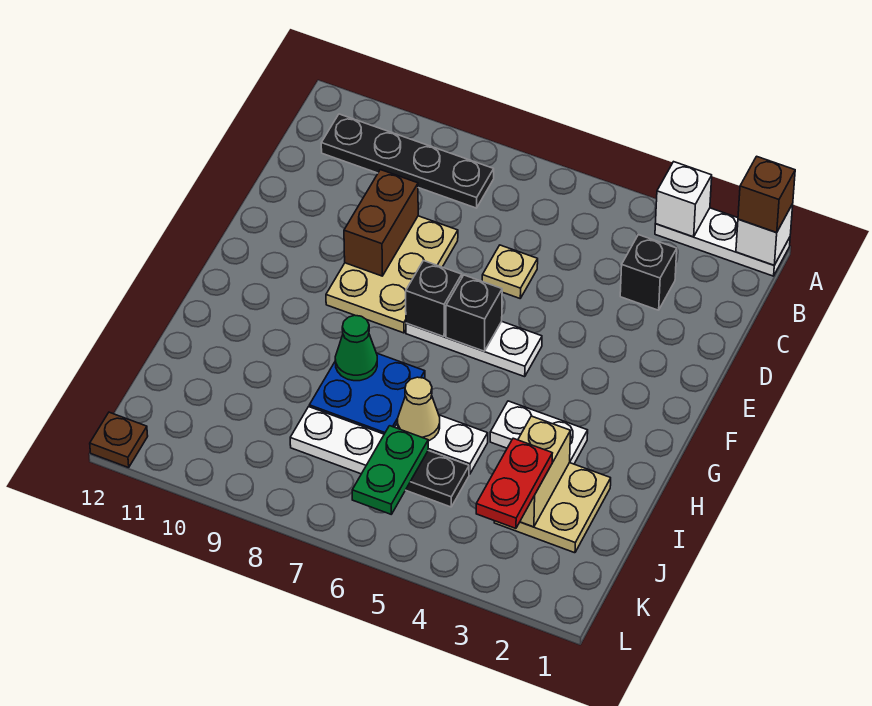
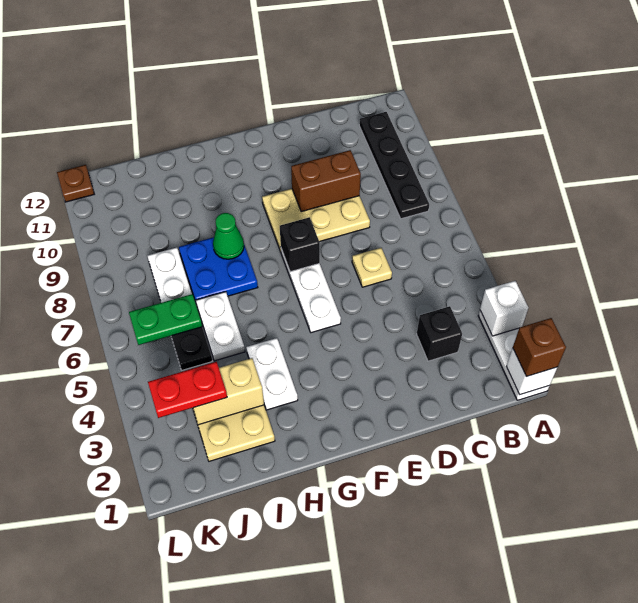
black brick F6 level 2 -> none
tan cone I6 level 2 -> none

